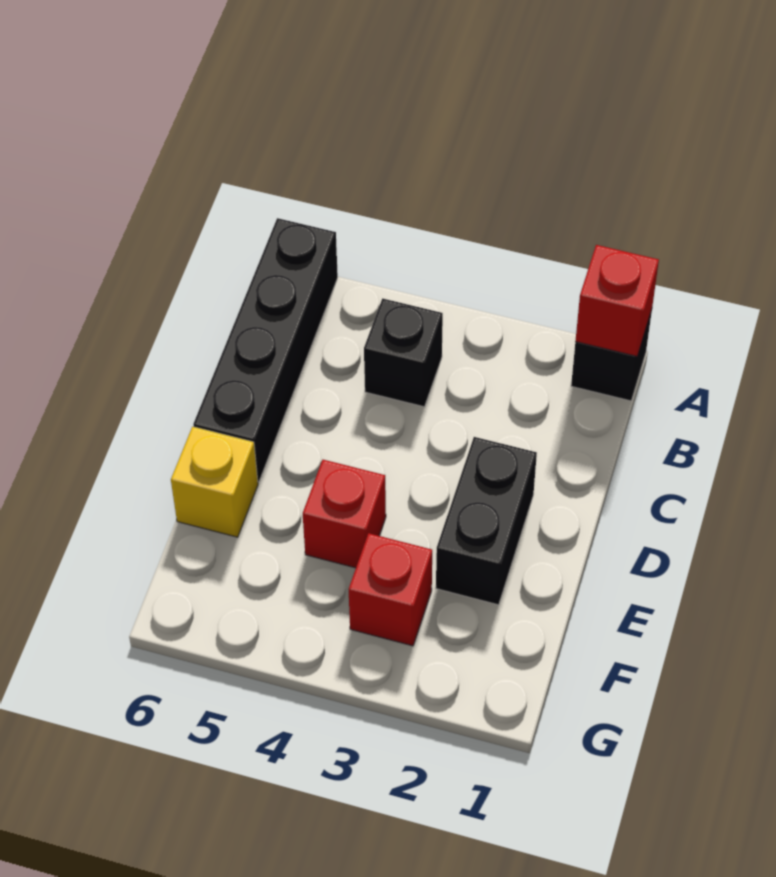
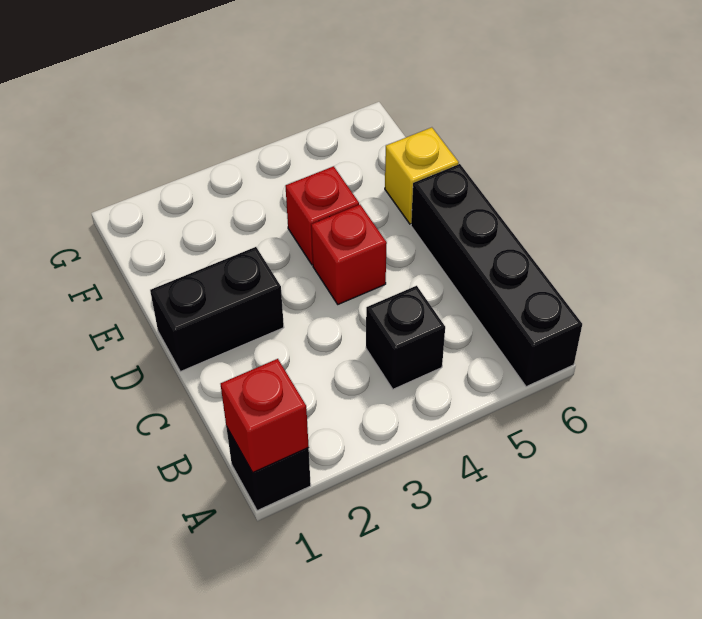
black brick D2:E2 level 1 -> black brick D1:D2 level 1
red brick F3 level 1 -> red brick D4 level 1

